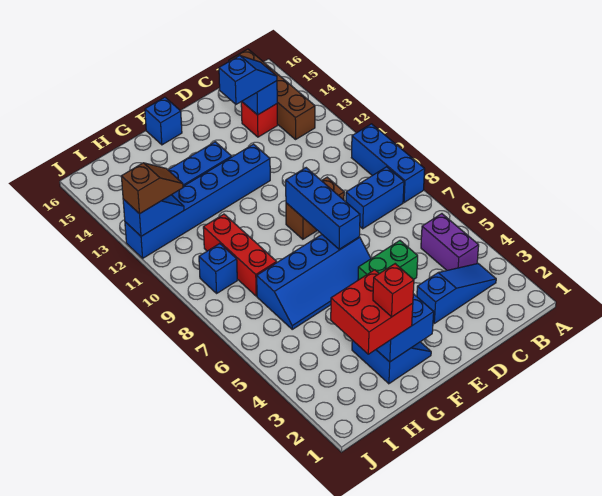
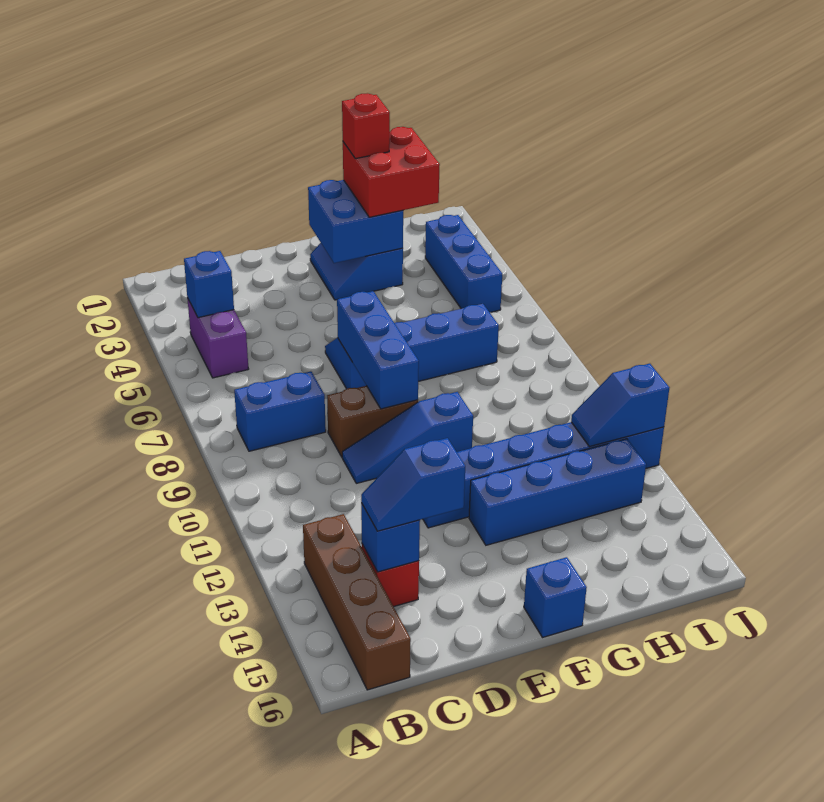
blue brick A8:A10 level 1 -> blue brick I3:I5 level 1
blue slope B3:D3 level 1 top D -> blue slope D10:F10 level 1 top F
green brick D5:E5 level 1 -> none
red brick H8:H10 level 1 -> none
blue brick I9 level 1 -> blue brick B4 level 2
brown slope I12:J12 level 3 top J -> none

